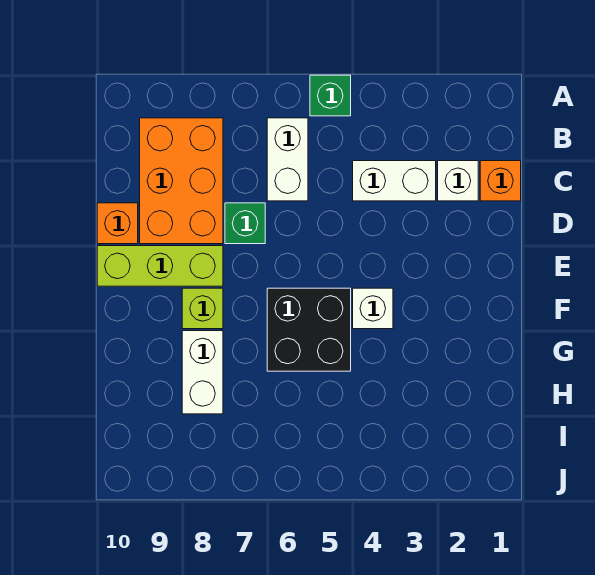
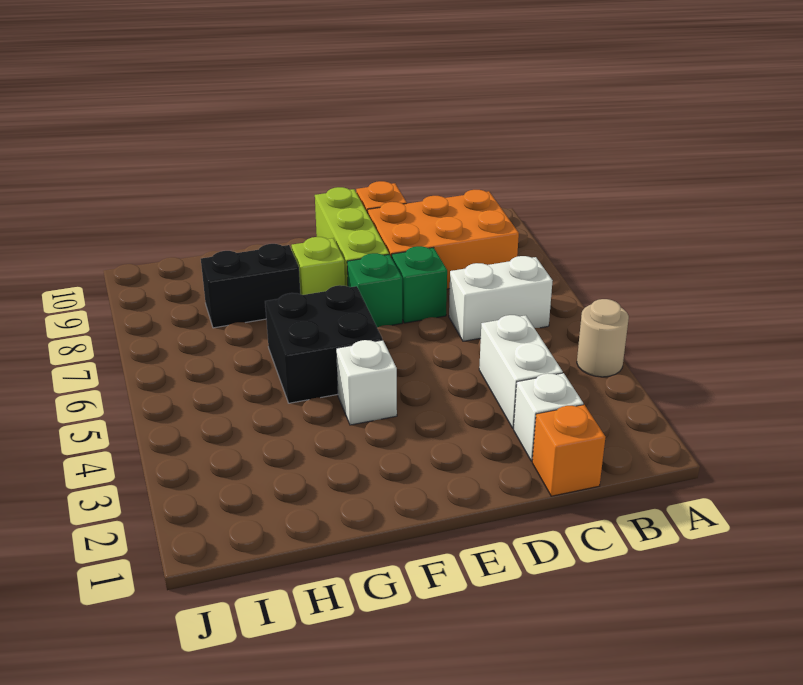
none -> tan round brick A4 level 1
green brick A5 level 1 -> green brick E7 level 1
white brick G8:H8 level 1 -> black brick G8:H8 level 1

